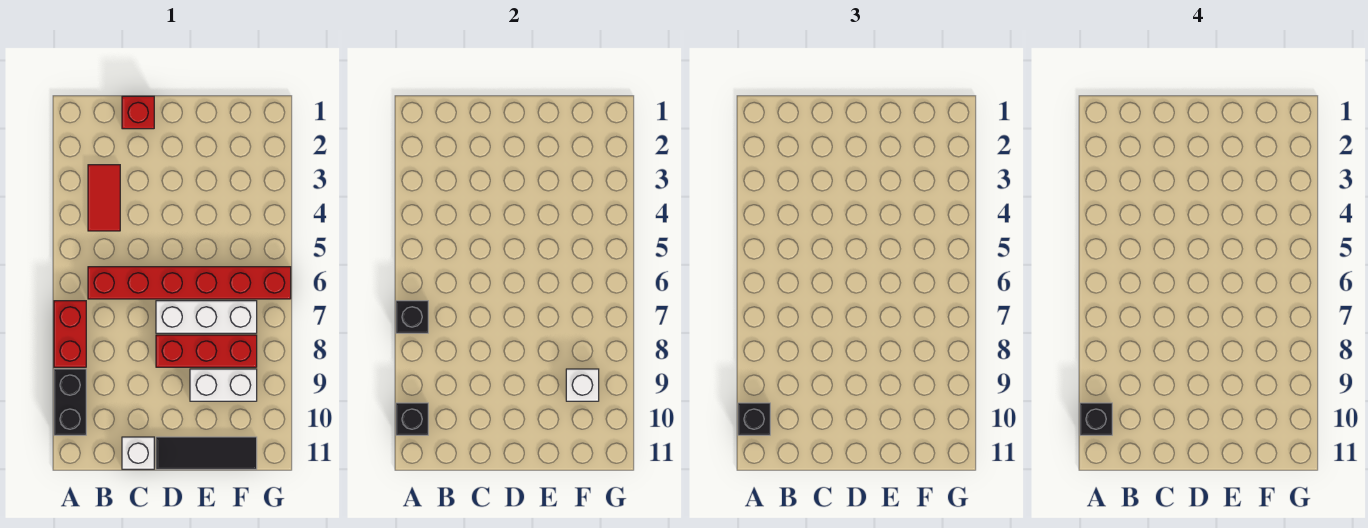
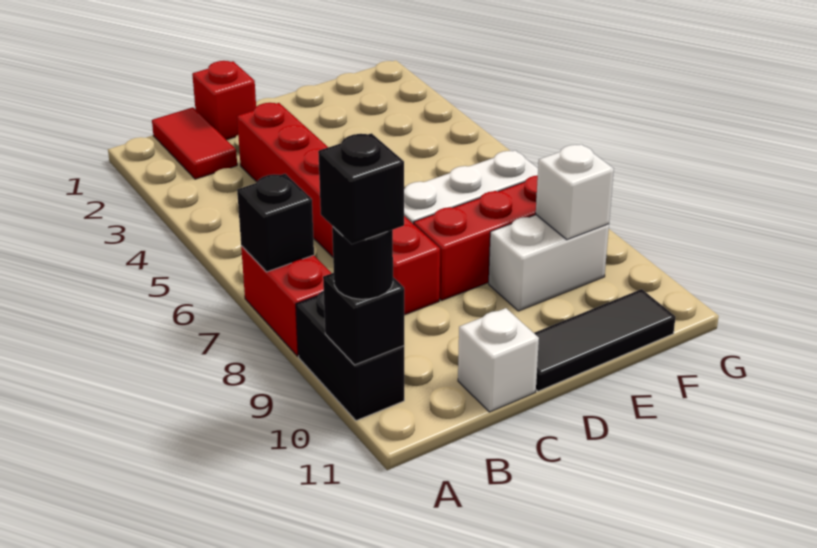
black brick A10 level 3 -> black round brick A10 level 3
red tile B3:B4 level 1 -> red tile B1:B2 level 1
red brick B6:G6 level 1 -> red brick C3:C8 level 1

